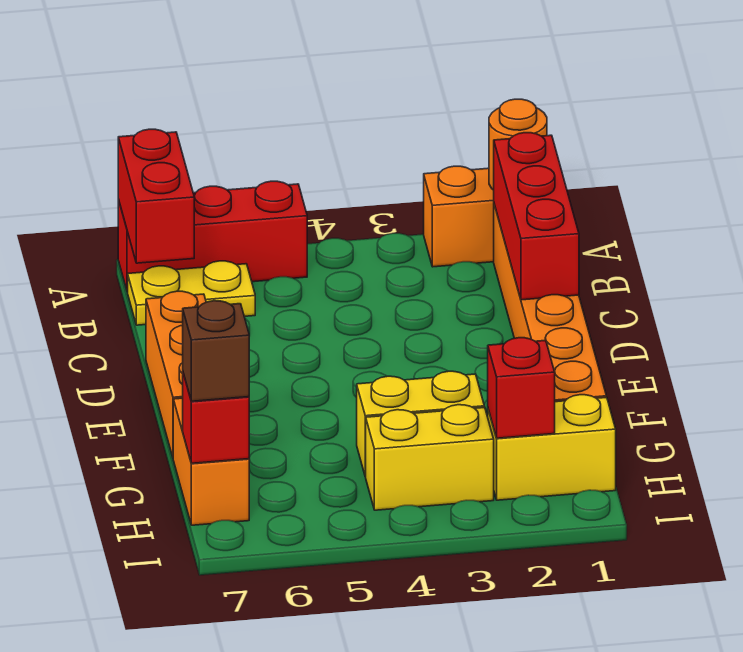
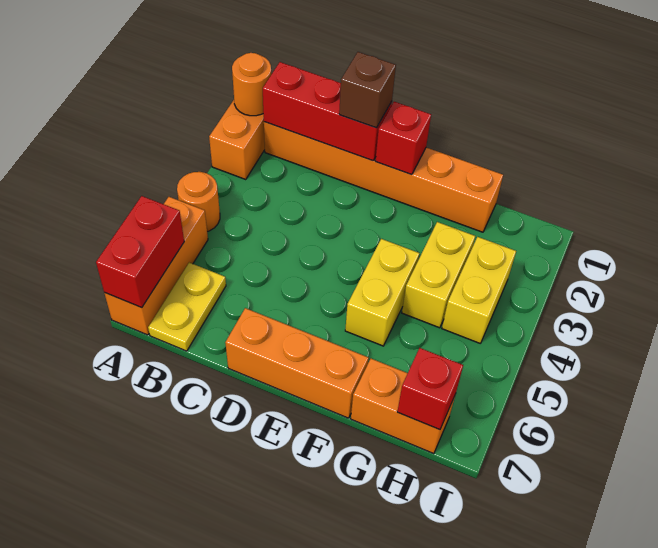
none -> orange round brick A4 level 1
red brick A5:A7 level 1 -> orange brick A5:A7 level 1
red brick A7:B7 level 2 -> red brick A6:A7 level 2
yellow brick H1:H2 level 1 -> yellow brick F4:F5 level 1
red brick H2 level 2 -> red brick E1 level 2
brown brick H7 level 3 -> brown brick D1 level 3

